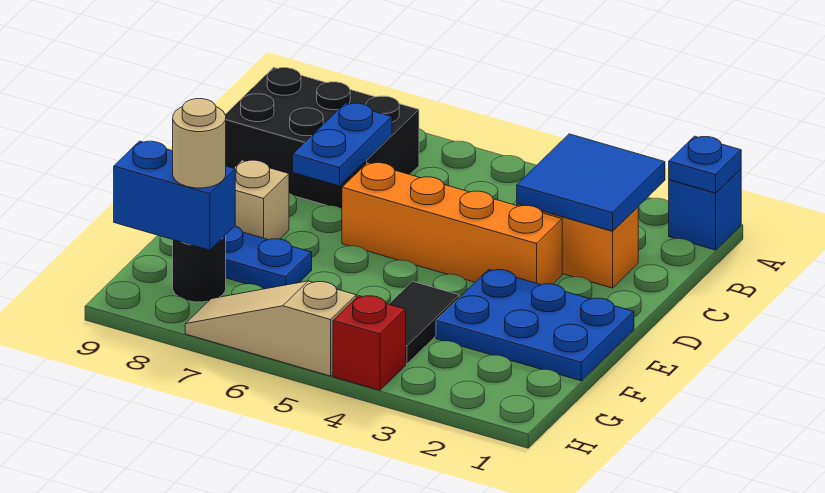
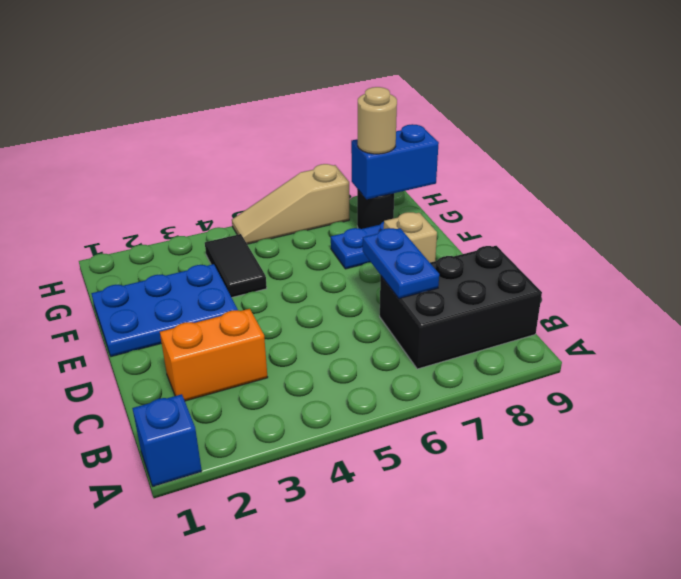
blue plate A1 level 2 -> none
blue tile B2:C3 level 2 -> none
orange brick D3:D6 level 1 -> none
red brick H4 level 1 -> none
tan slope H5:H7 level 1 top 5 -> tan slope H5:H7 level 1 top 7

